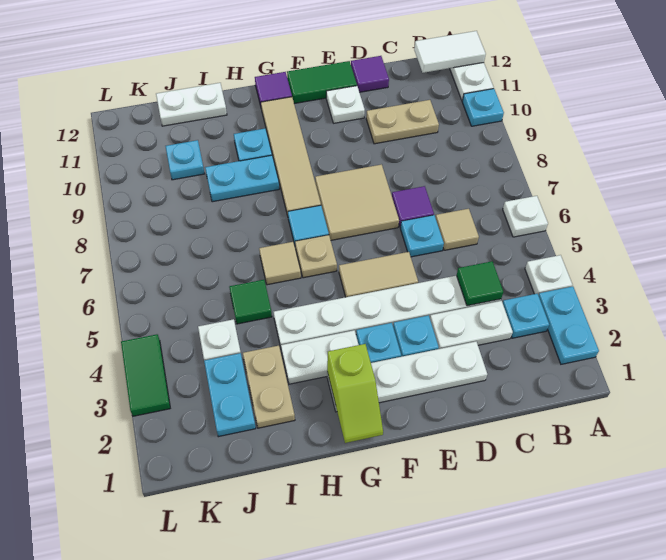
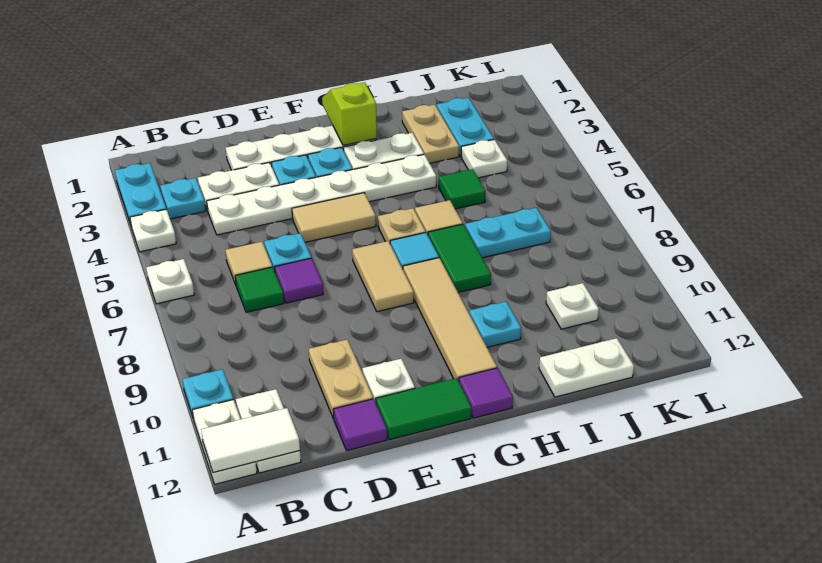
none -> white plate B11:B12 level 1
green tile C4 level 2 -> green tile C7 level 1
tan plate C10:D10 level 1 -> tan plate D10:D11 level 1
tan tile E7:F8 level 1 -> tan tile F7:F8 level 1
cyan plate H9:I9 level 1 -> cyan plate I7:J7 level 1
cyan plate J10 level 1 -> white plate J10 level 1
green tile L3:L4 level 1 -> green tile H7:H8 level 1

